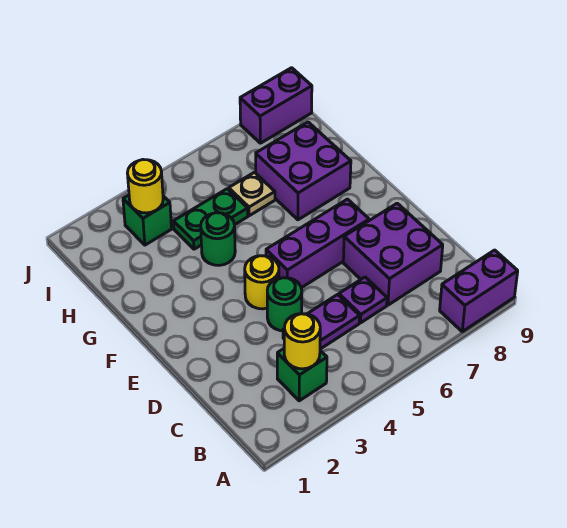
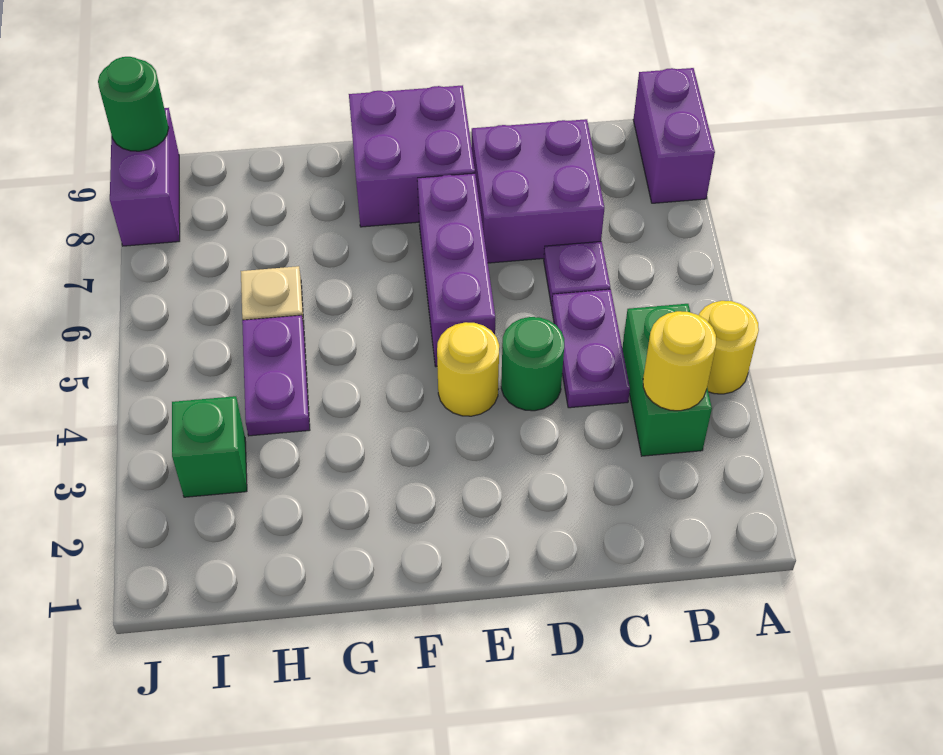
green brick B3 level 1 -> green brick B3:B4 level 1
green round brick G4 level 1 -> green round brick J9 level 2
purple brick G7:H8 level 1 -> purple brick E8:F9 level 1
green plate H4:H5 level 1 -> purple plate H4:H5 level 1
yellow round brick I3 level 2 -> yellow round brick A4 level 1

